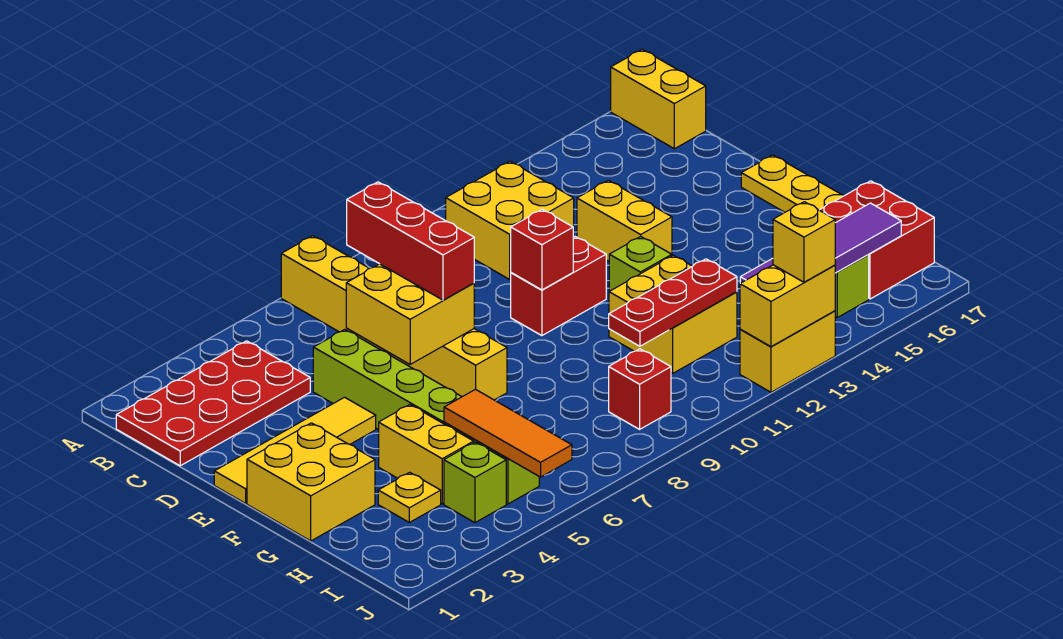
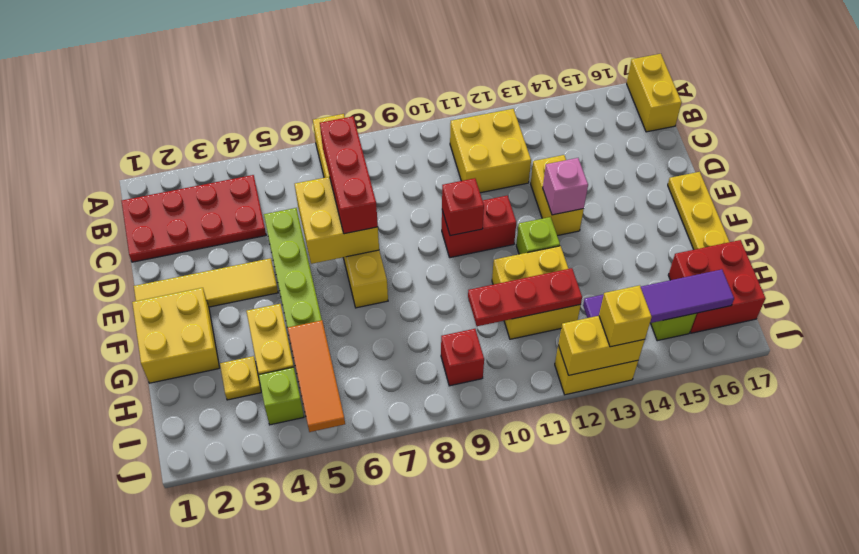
none -> pink brick E13 level 2

